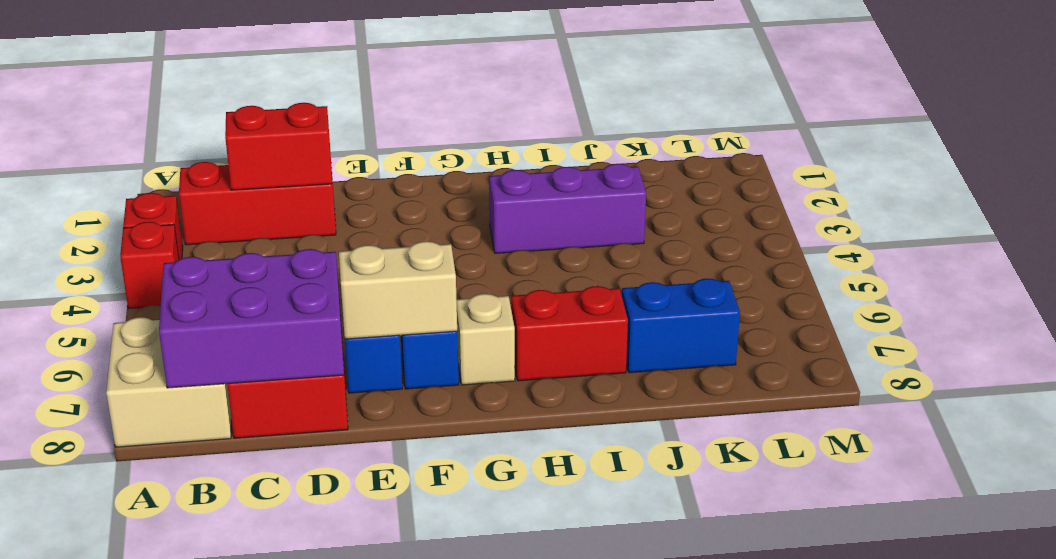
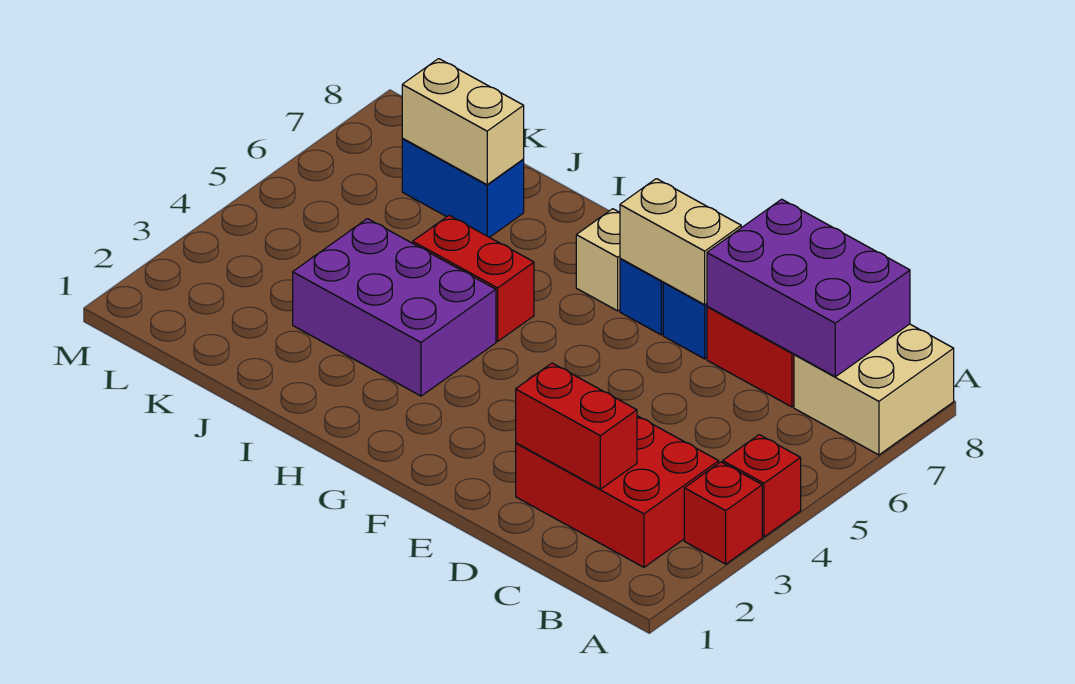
red brick B2:D2 level 1 -> red brick B2:D3 level 1
purple brick H3:J3 level 1 -> purple brick H3:J4 level 1
red brick H7:I7 level 1 -> red brick H5:I5 level 1
none -> tan brick J7:K7 level 2

